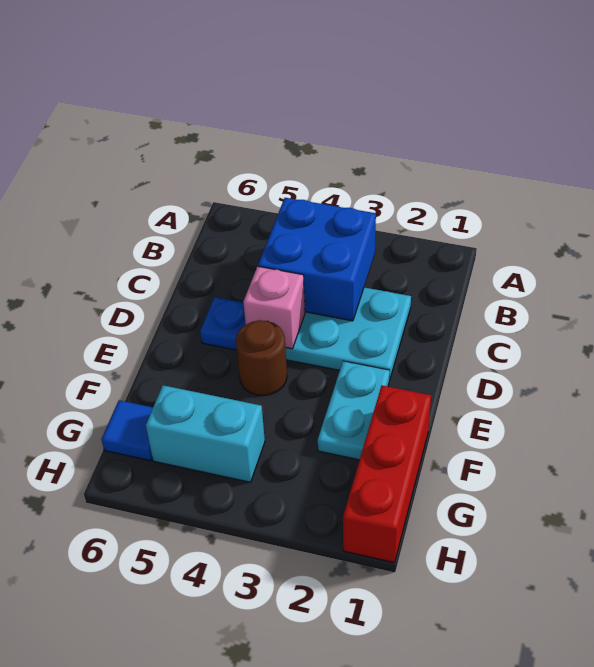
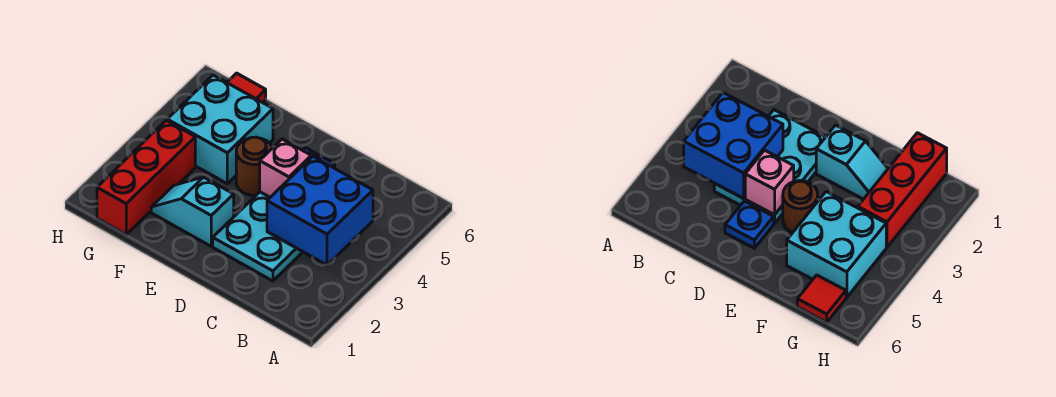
cyan plate E2:F2 level 1 -> cyan slope E2:F2 level 1 top E
red brick F1:H1 level 1 -> red brick G1:G3 level 1
cyan brick G4:G5 level 1 -> cyan brick F4:G5 level 1
blue tile G6 level 1 -> red tile G6 level 1

